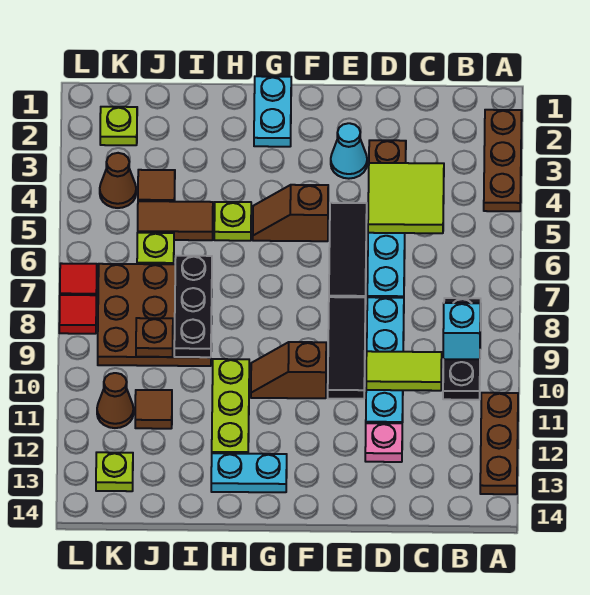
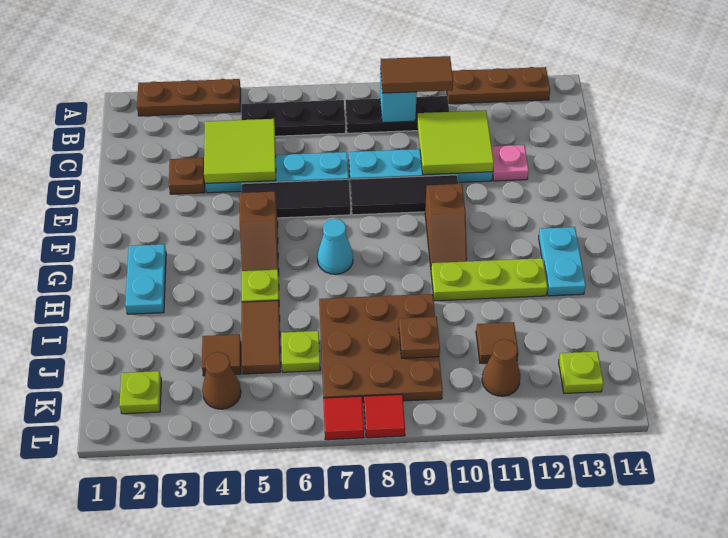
none -> brown tile B9:B10 level 3
lime tile C10:D10 level 2 -> lime tile C10:D11 level 2
cyan cone E3 level 1 -> cyan cone G7 level 1
cyan plate G1:G2 level 1 -> cyan plate G2:H2 level 1
black plate I7:I9 level 2 -> black plate B5:B7 level 1

